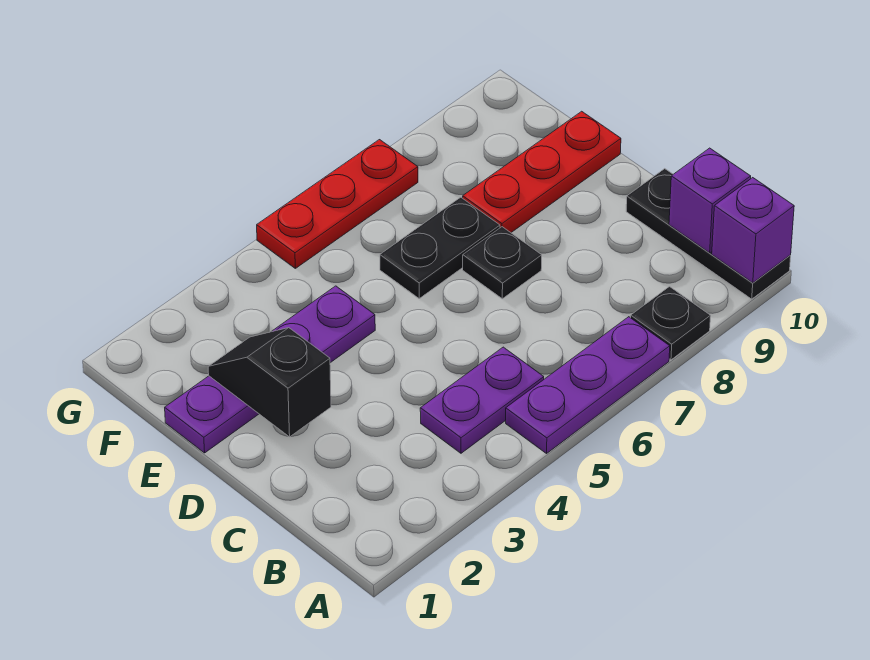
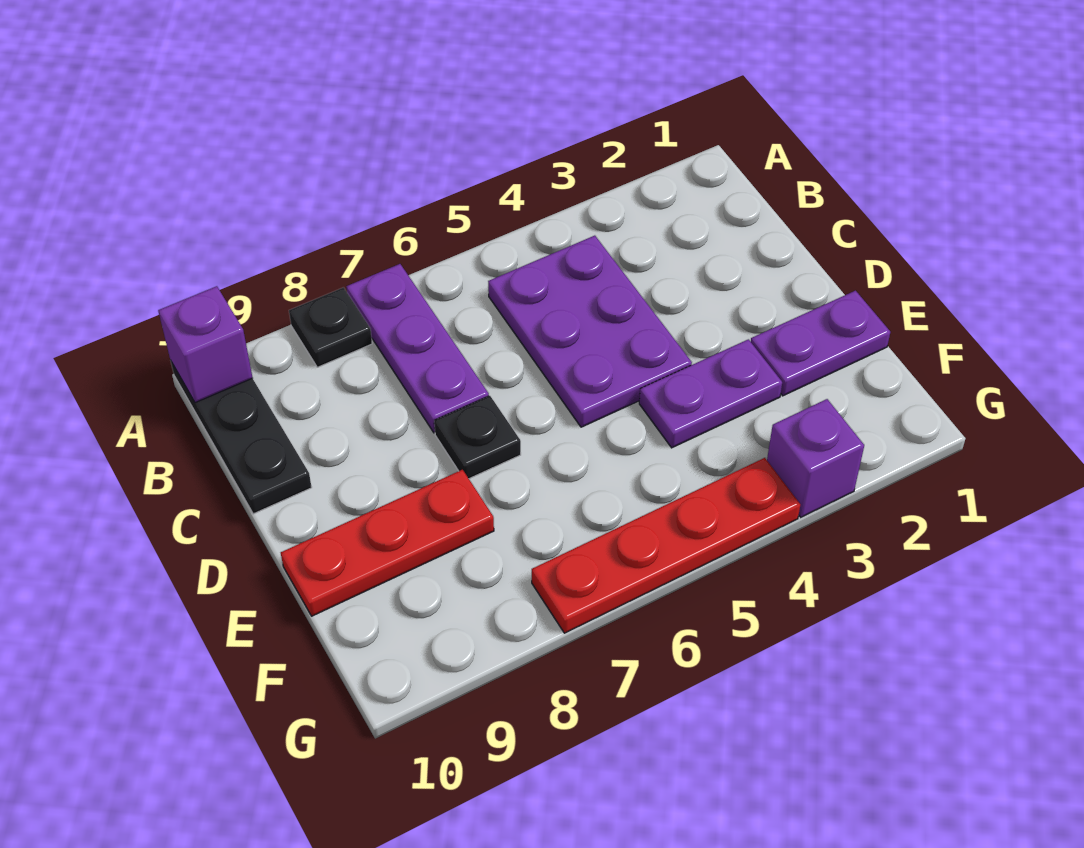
purple plate A5:A7 level 1 -> purple plate A7:C7 level 1
purple plate B4:B5 level 1 -> purple plate B4:D5 level 1
purple brick B10 level 2 -> purple brick G3 level 1
black slope D2:E2 level 2 top D -> none
black plate E6:E7 level 1 -> none
red plate G5:G7 level 1 -> red plate G4:G7 level 1

